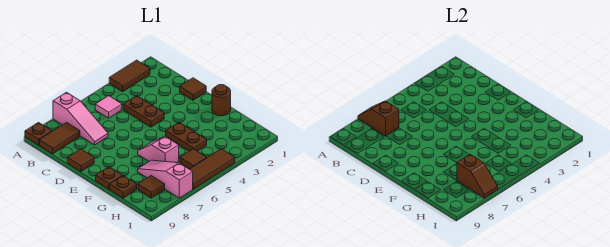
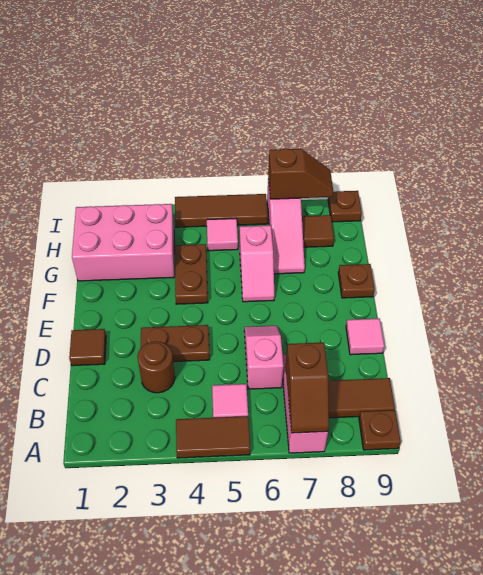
brown tile A2:A3 level 1 -> brown tile A4:A5 level 1
brown plate C4:D4 level 1 -> brown plate D3:D4 level 1
none -> pink slope C6:D6 level 1 top C
brown tile D9 level 1 -> pink tile D9 level 1
brown round brick F1 level 1 -> brown round brick C3 level 1
none -> pink brick G1:H3 level 1
brown plate G9 level 1 -> brown plate I9 level 1
brown tile H5 level 1 -> pink tile H5 level 1
brown slope H7:I7 level 2 top H -> brown slope I7:I8 level 2 top 7

